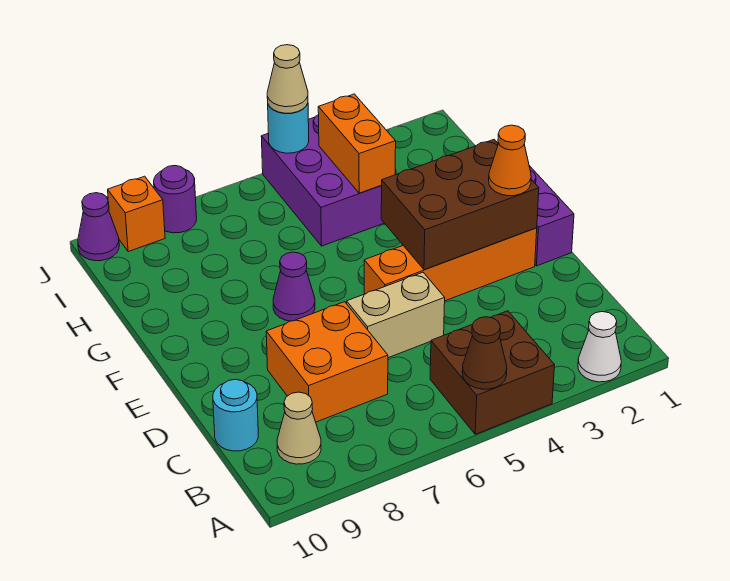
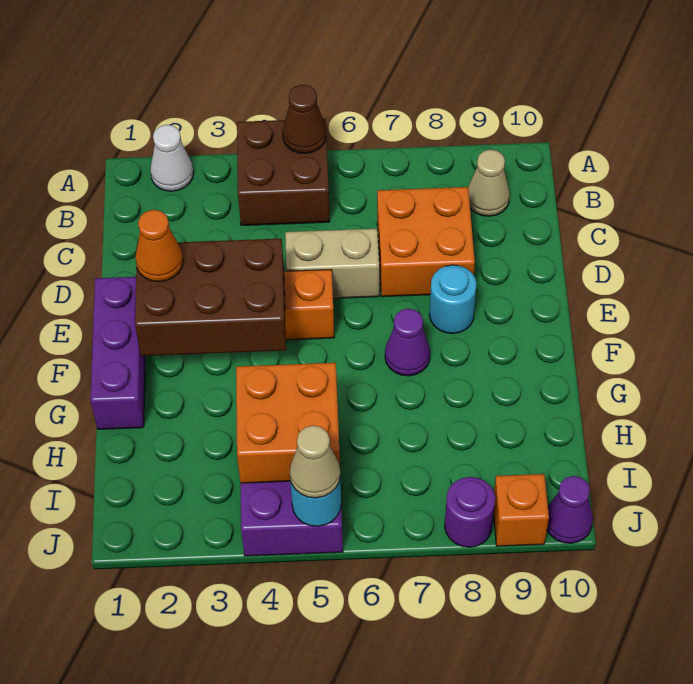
cyan round brick C10 level 1 -> cyan round brick E8 level 1
orange brick H4:I4 level 2 -> orange brick H4:I5 level 2

